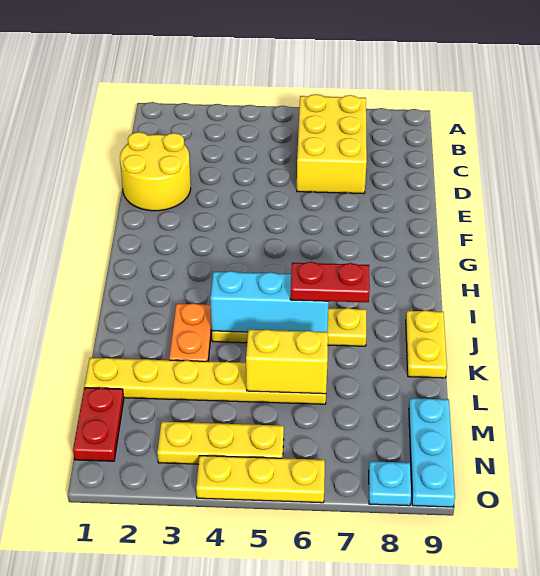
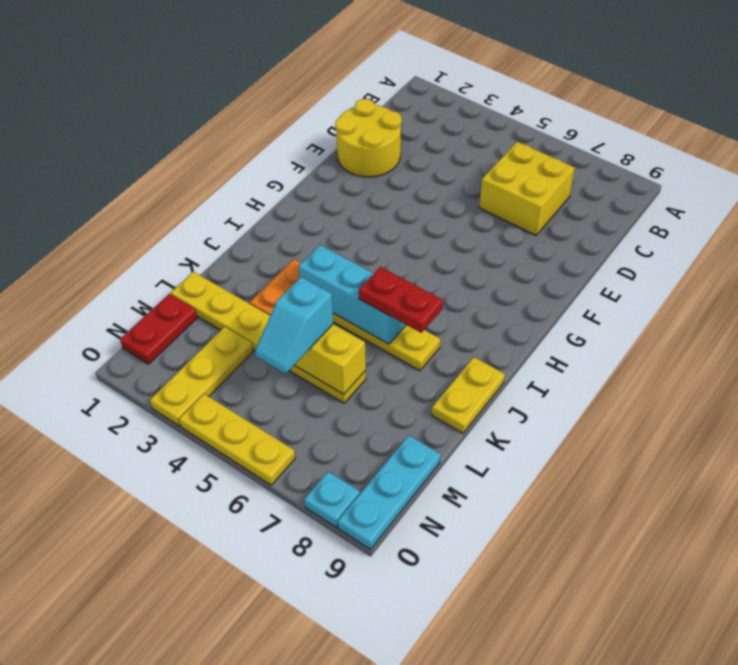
yellow brick B6:D7 level 1 -> yellow brick C6:D7 level 1
none -> cyan slope L5:M5 level 3 top L
yellow plate N3:N5 level 1 -> yellow plate M3:O3 level 1

